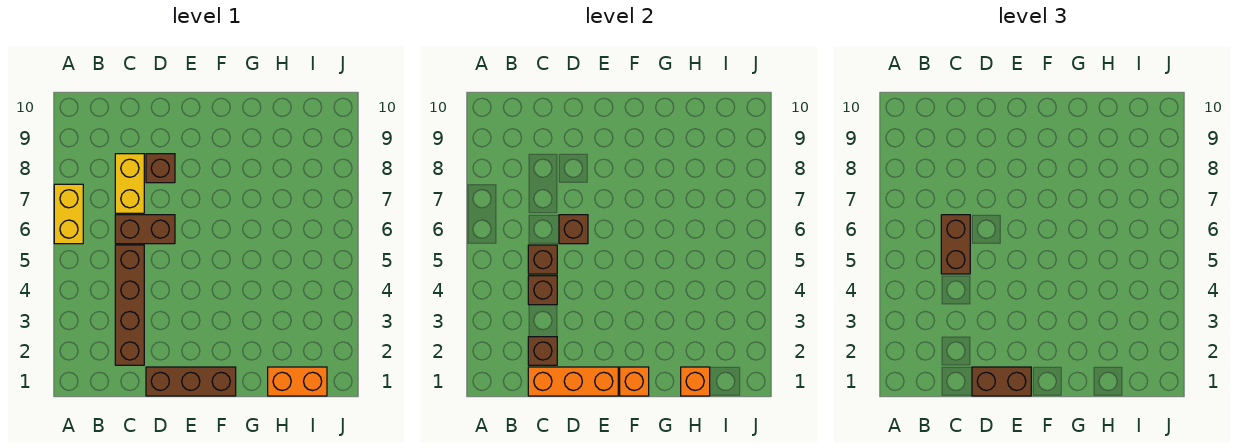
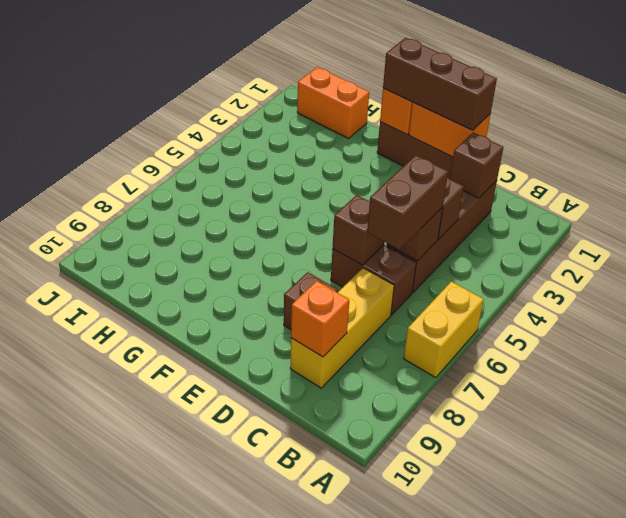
orange brick C1:E1 level 2 -> orange brick D1:E1 level 2
yellow brick C7:C8 level 1 -> yellow brick C7:C9 level 1
brown brick D1:E1 level 3 -> brown brick D1:F1 level 3
orange brick H1 level 2 -> orange brick C9 level 2

